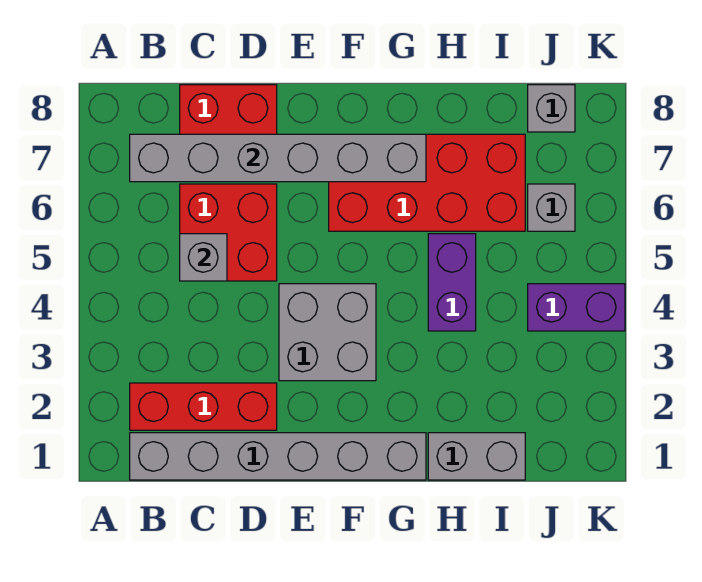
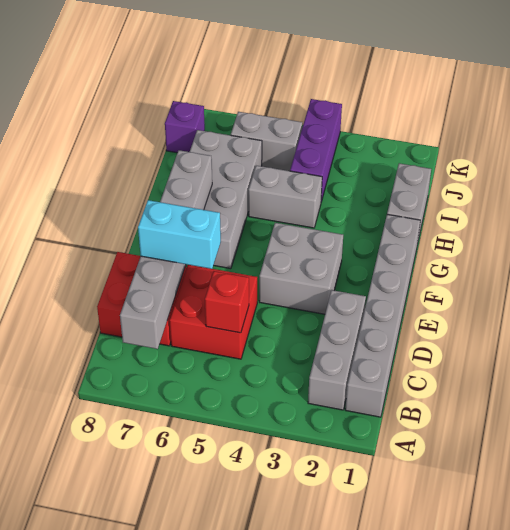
red brick B2:D2 level 1 -> grey brick B2:D2 level 1
grey brick C5 level 2 -> red brick C5 level 2
none -> cyan brick D6:D7 level 3
red brick F6:I7 level 1 -> grey brick F6:I7 level 1
purple brick H4:H5 level 1 -> grey brick H4:H5 level 1
purple brick J4:K4 level 1 -> purple brick I4:K4 level 1
grey brick J6 level 1 -> grey brick J5:J6 level 1
grey brick J8 level 1 -> purple brick J8 level 1

